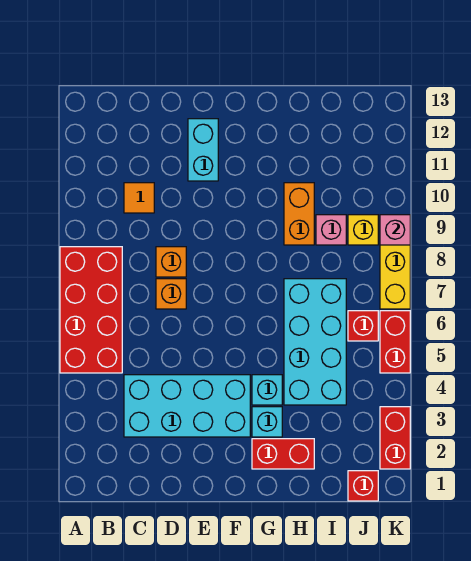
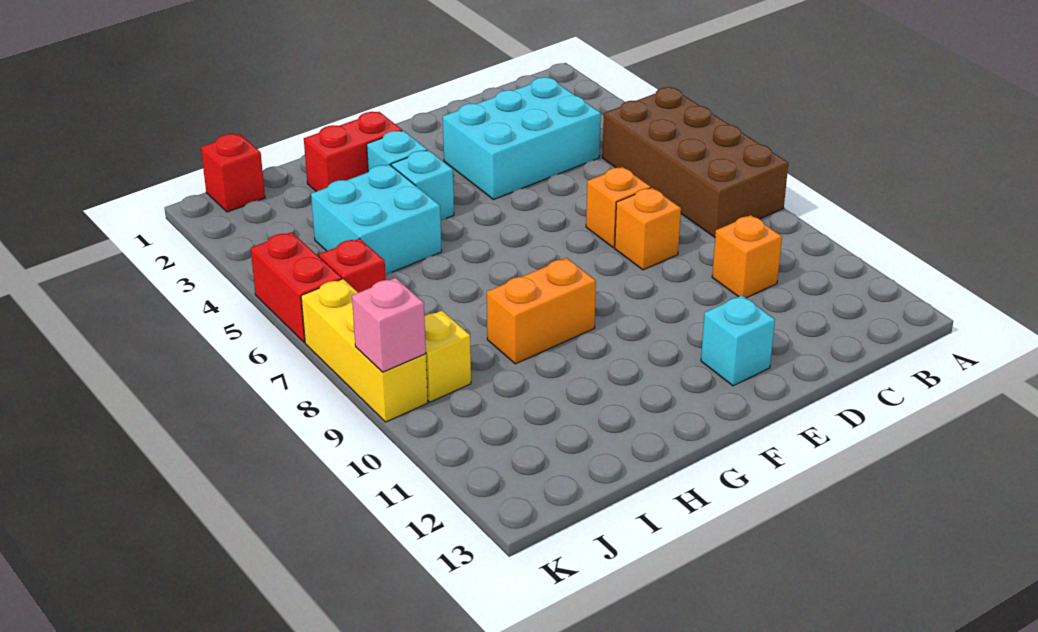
red brick A5:B8 level 1 -> brown brick A5:B8 level 1
cyan brick C3:F4 level 1 -> cyan brick C3:E4 level 1
orange tile C10 level 1 -> orange brick C10 level 1
cyan brick E11:E12 level 1 -> cyan brick E12 level 1
cyan brick H4:I7 level 1 -> cyan brick H4:I5 level 1
orange brick H9:H10 level 1 -> orange brick G9:H9 level 1
pink brick I9 level 1 -> none
red brick K2:K3 level 1 -> none

